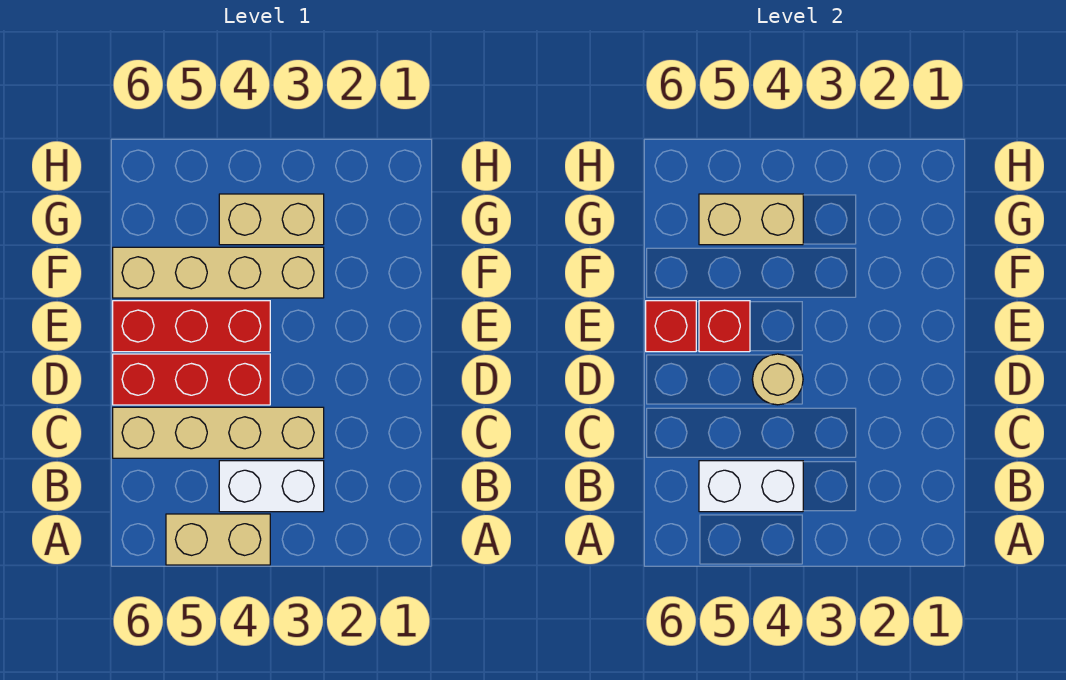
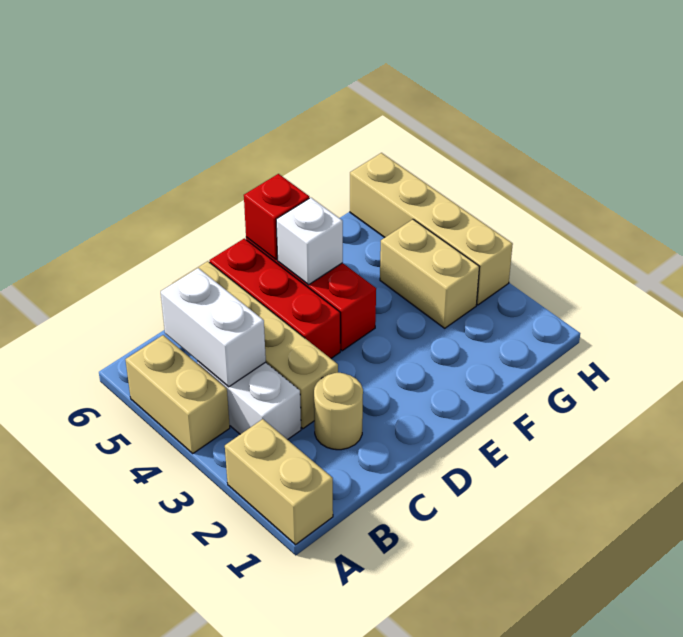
tan round brick D4 level 2 -> tan round brick C2 level 1
red brick E5 level 2 -> white brick E5 level 2
tan brick F3:F6 level 1 -> tan brick H3:H6 level 1
tan brick G4:G5 level 2 -> tan brick A1:A2 level 1

